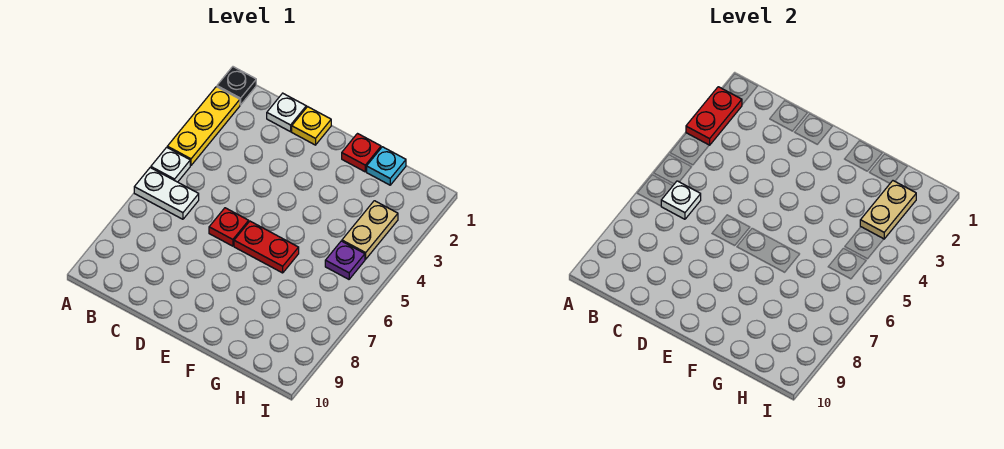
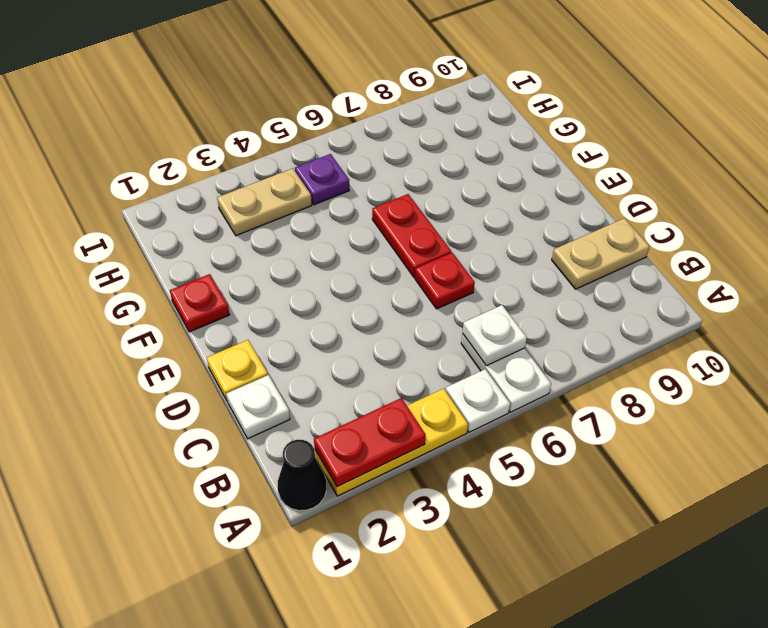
black plate A1 level 1 -> black cone A1 level 1
cyan plate G1 level 1 -> none
tan plate H2:H3 level 2 -> tan plate C9:C10 level 1

